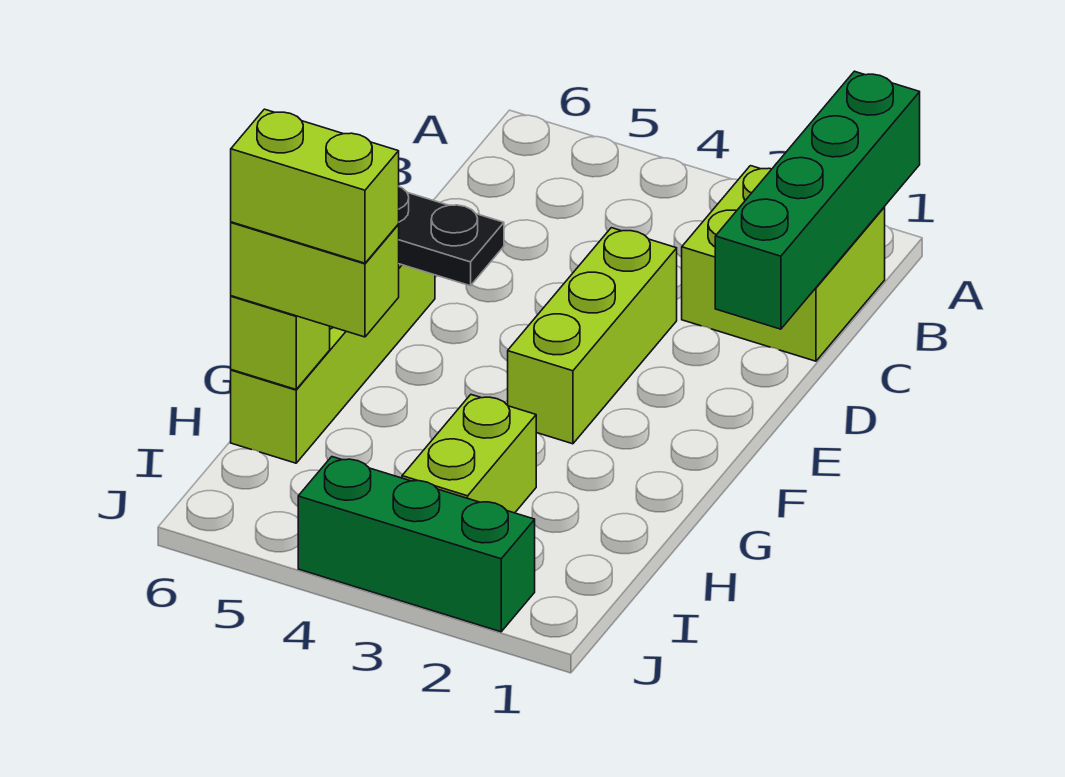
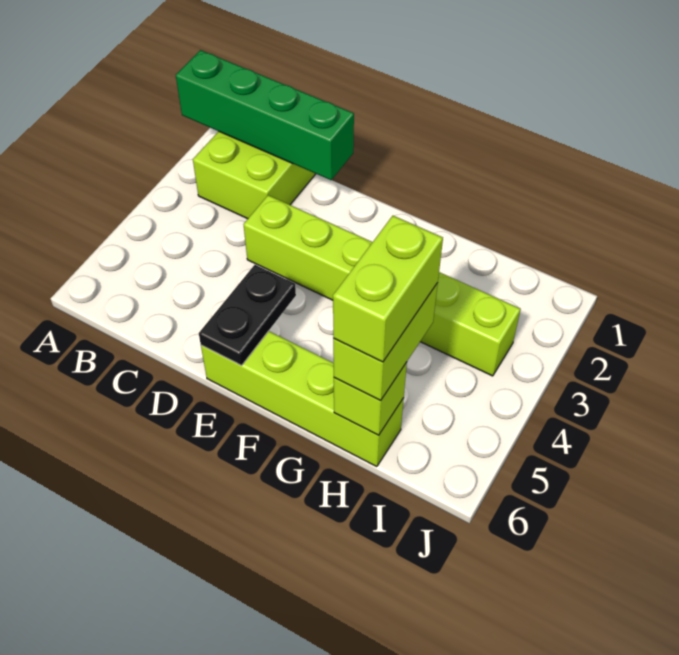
green brick J2:J4 level 1 -> none

